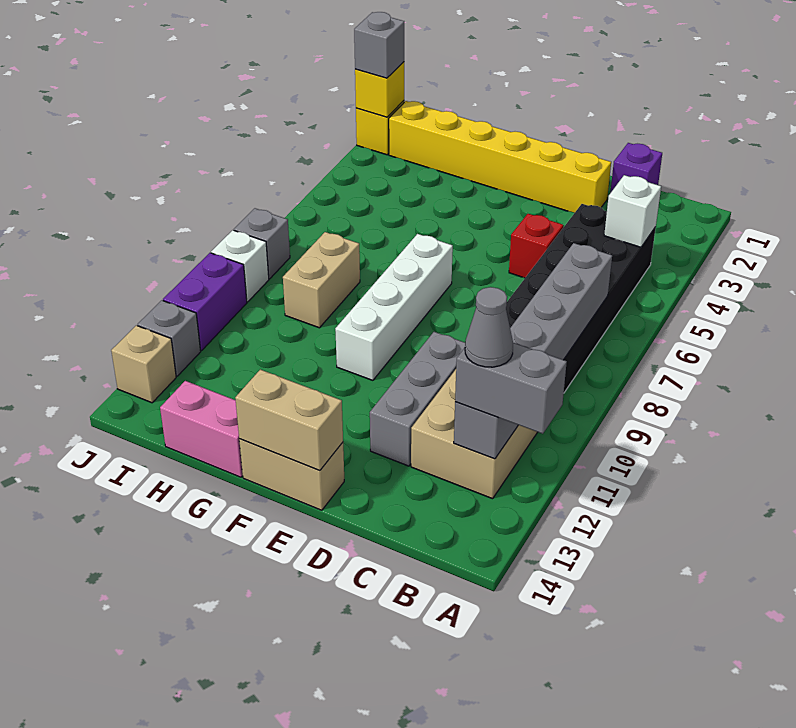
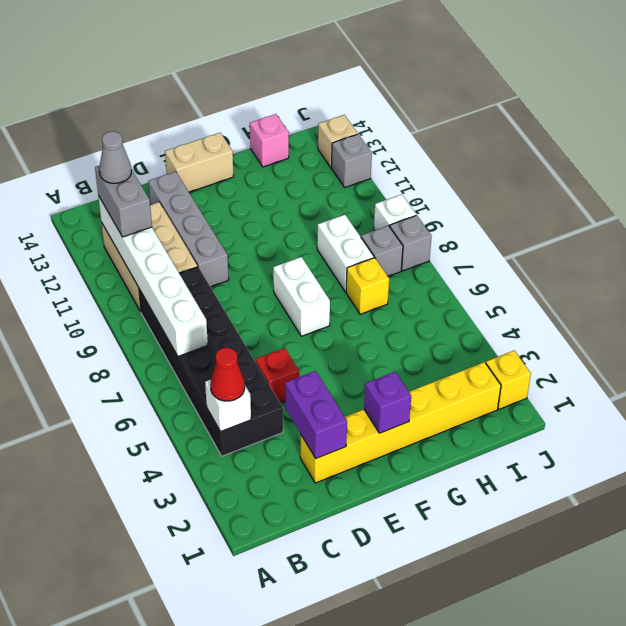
grey brick A12:B12 level 3 -> grey brick B11:B12 level 3
none -> red cone B4 level 3
grey brick B7:B12 level 2 -> white brick B7:B12 level 2
purple brick C1 level 1 -> purple brick F2 level 2
grey brick D10:D12 level 1 -> grey brick D10:D13 level 1
tan brick E14:F14 level 2 -> none
white brick F7:F10 level 1 -> white brick F7:F8 level 1
pink brick G14:H14 level 1 -> pink brick H14 level 1
tan brick H8:H9 level 1 -> white brick H8:H9 level 1
yellow brick J2 level 2 -> yellow brick H7 level 1
grey brick J2 level 3 -> grey brick I8 level 1
purple brick J10:J11 level 1 -> purple brick D2:D3 level 2

